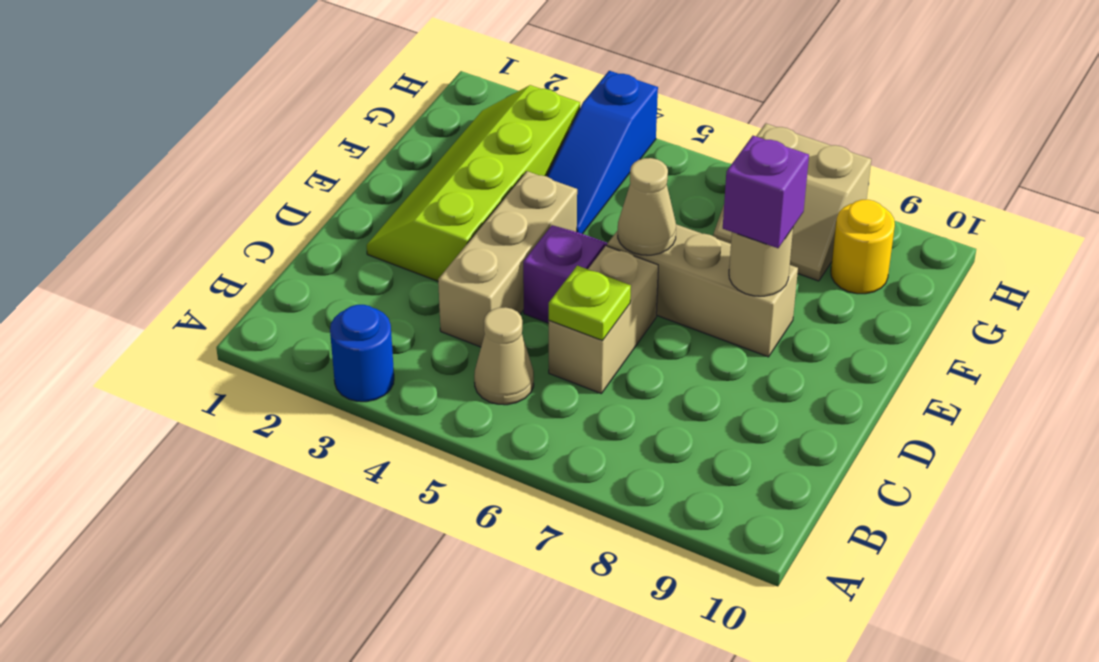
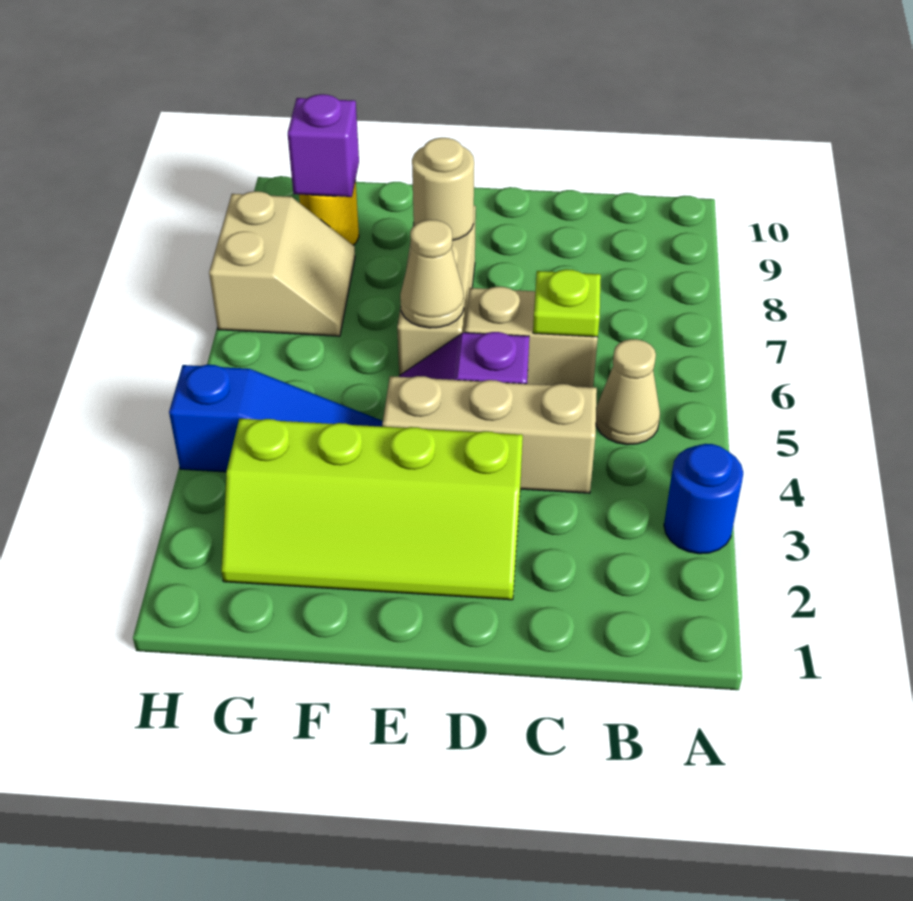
purple brick E8 level 3 -> purple brick G9 level 2

